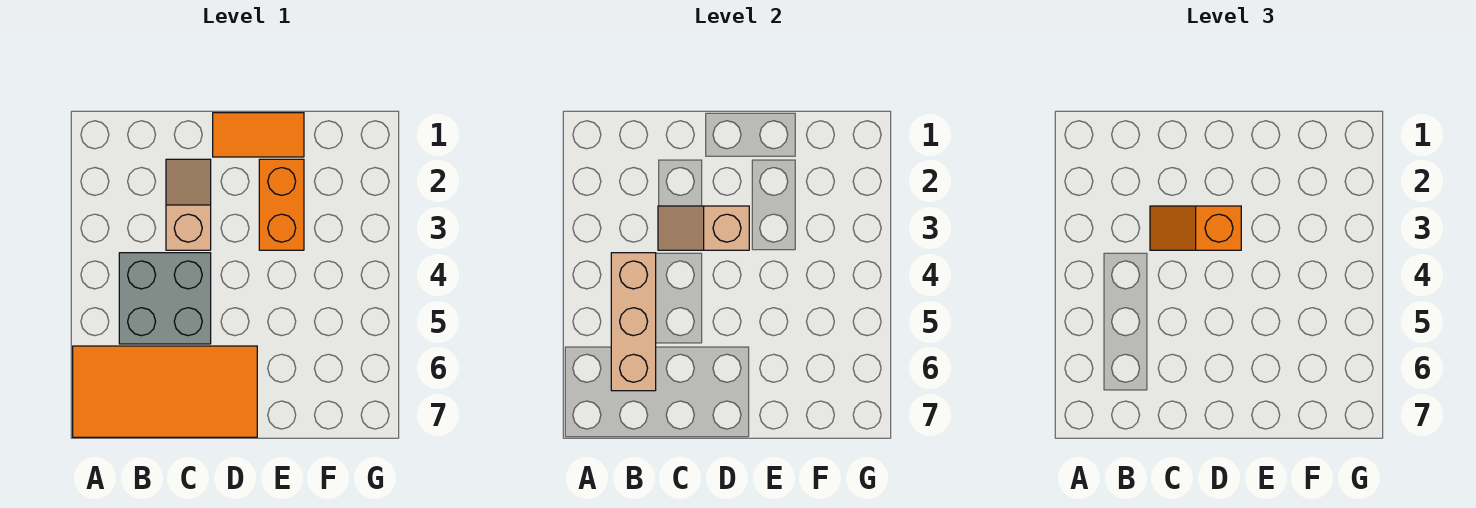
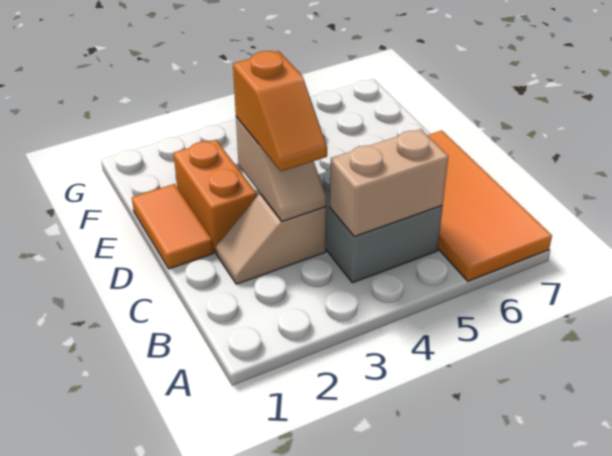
tan brick B4:B6 level 2 -> tan brick B4:B5 level 2
orange brick E2:E3 level 1 -> orange brick D2:E2 level 1

